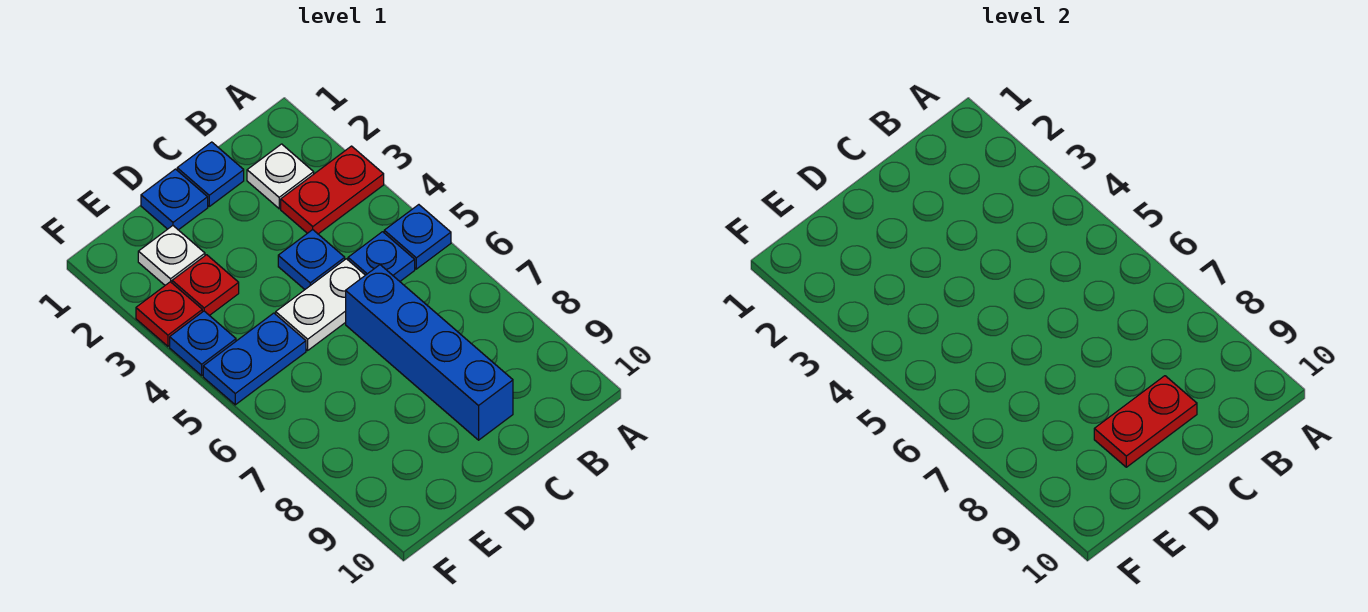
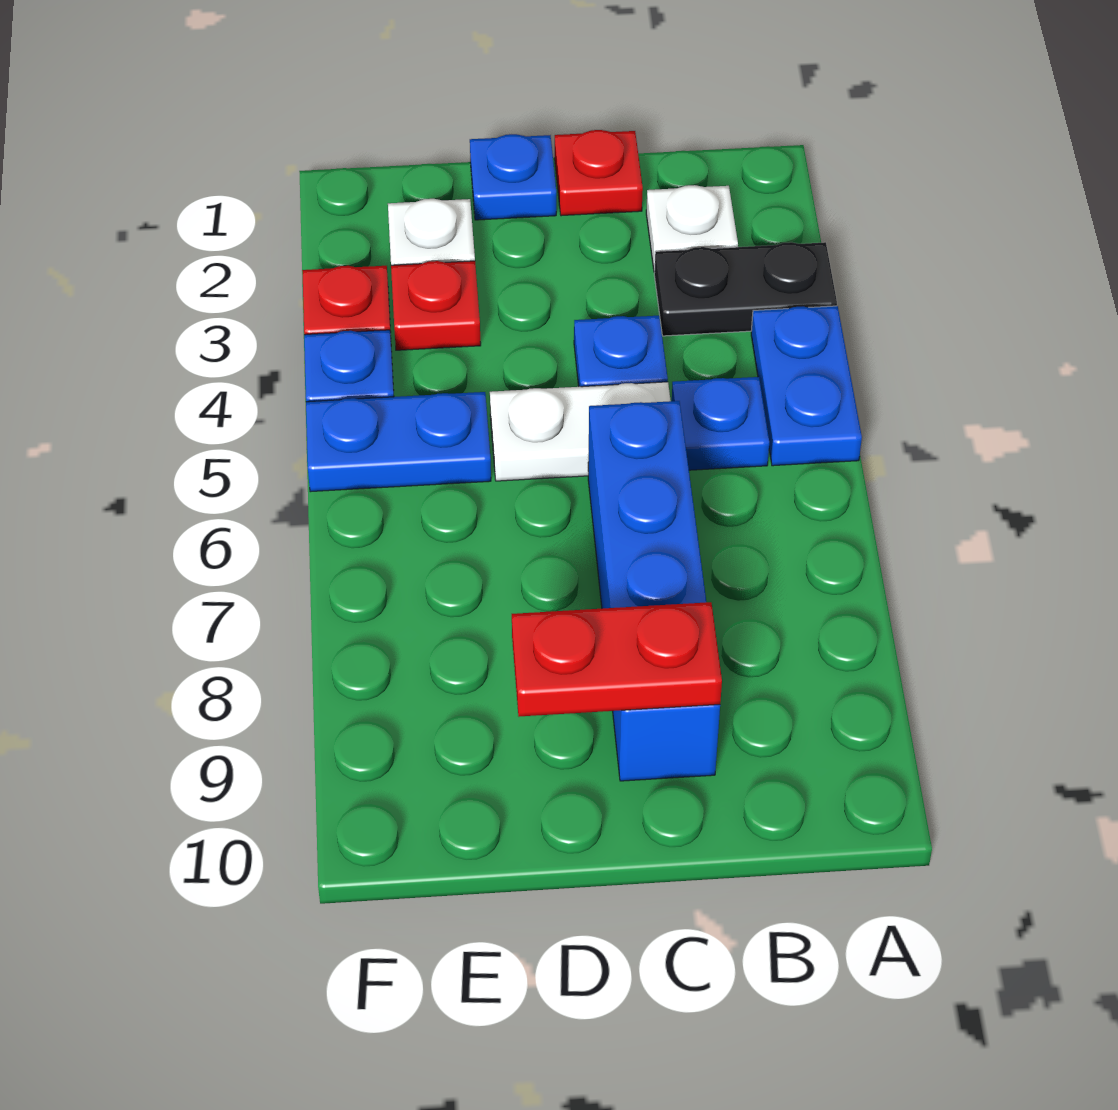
red plate A3:B3 level 1 -> black plate A3:B3 level 1
blue plate A5 level 1 -> blue plate A4:A5 level 1
blue plate C1 level 1 -> red plate C1 level 1

